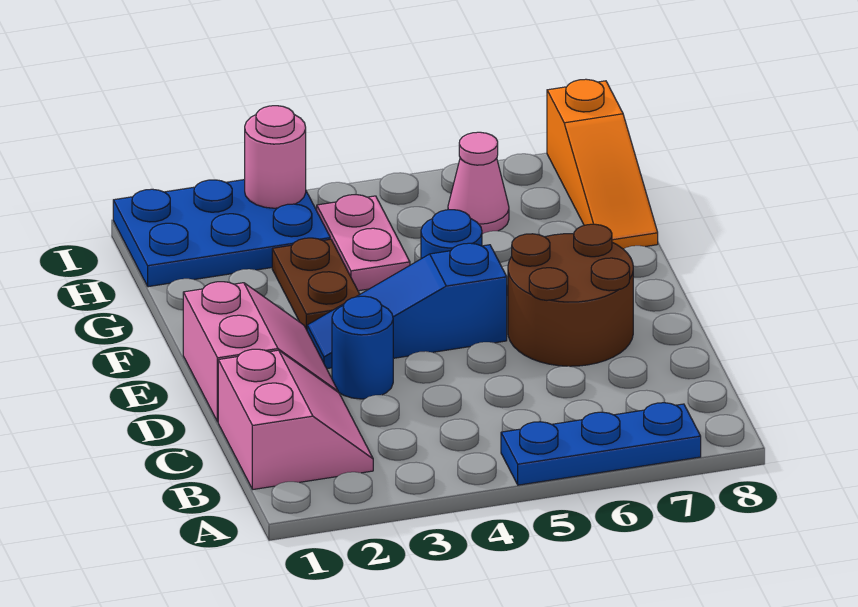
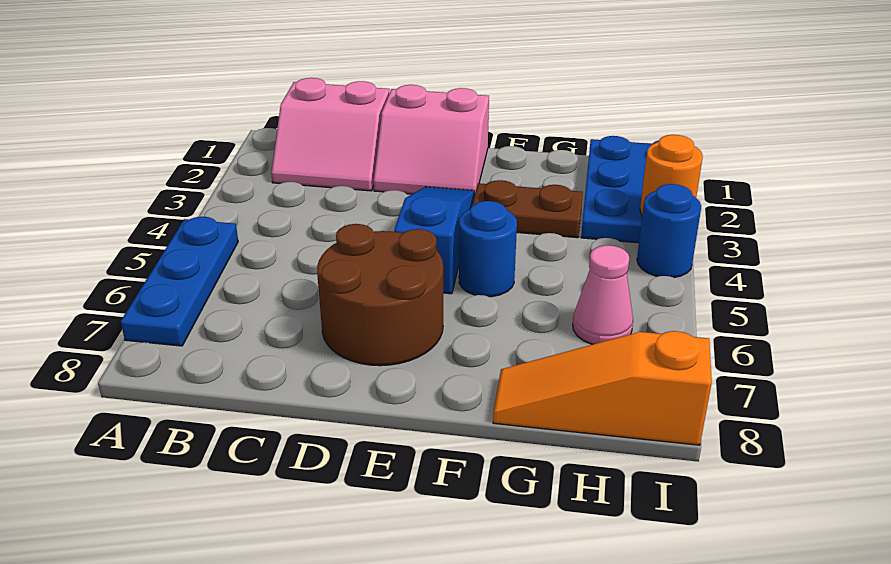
blue round brick D3 level 1 -> blue round brick I4 level 1
pink plate G4:H4 level 1 -> none
pink round brick I3 level 2 -> orange round brick I3 level 2

